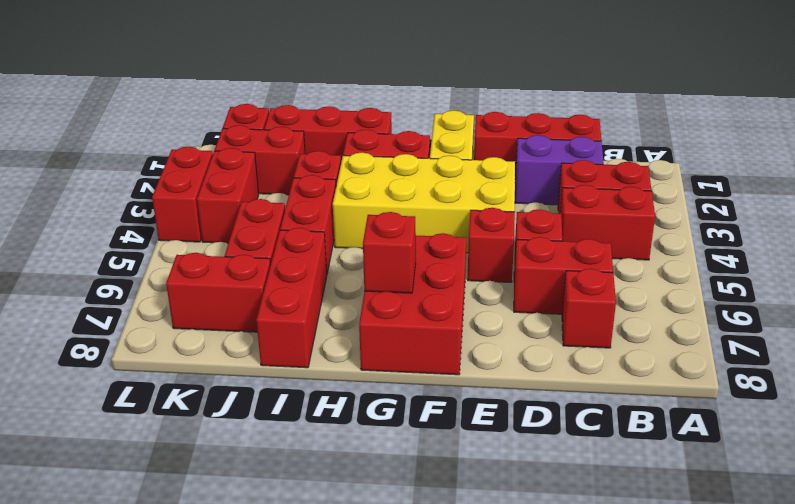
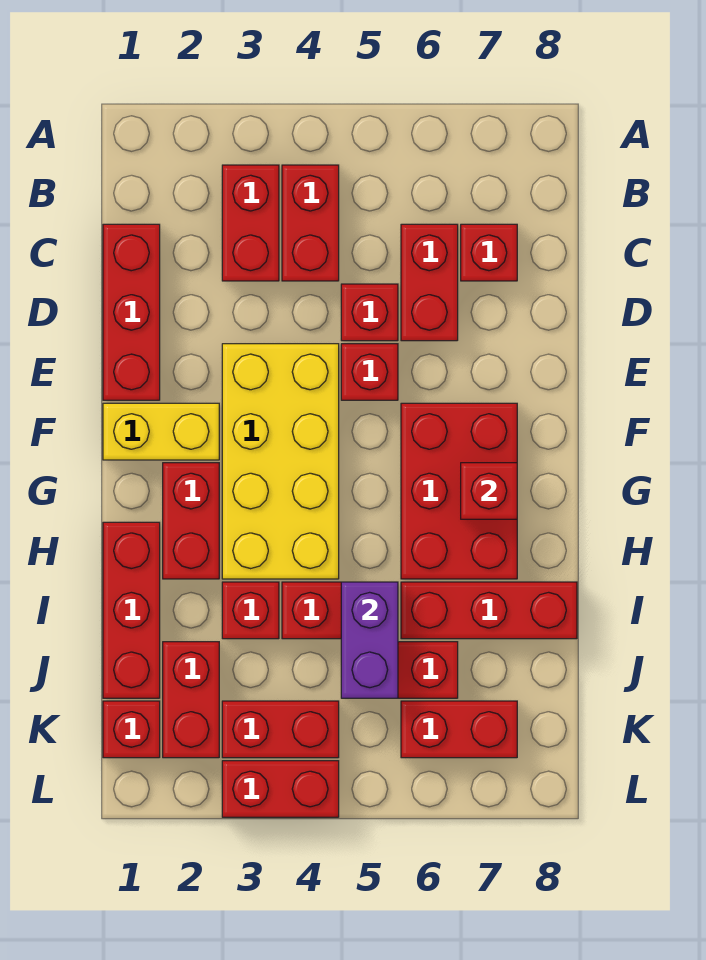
purple brick C2:D2 level 1 -> purple brick I5:J5 level 2
red brick F6:G8 level 1 -> red brick F6:H7 level 1
red brick J7:K7 level 1 -> red brick K6:K7 level 1

